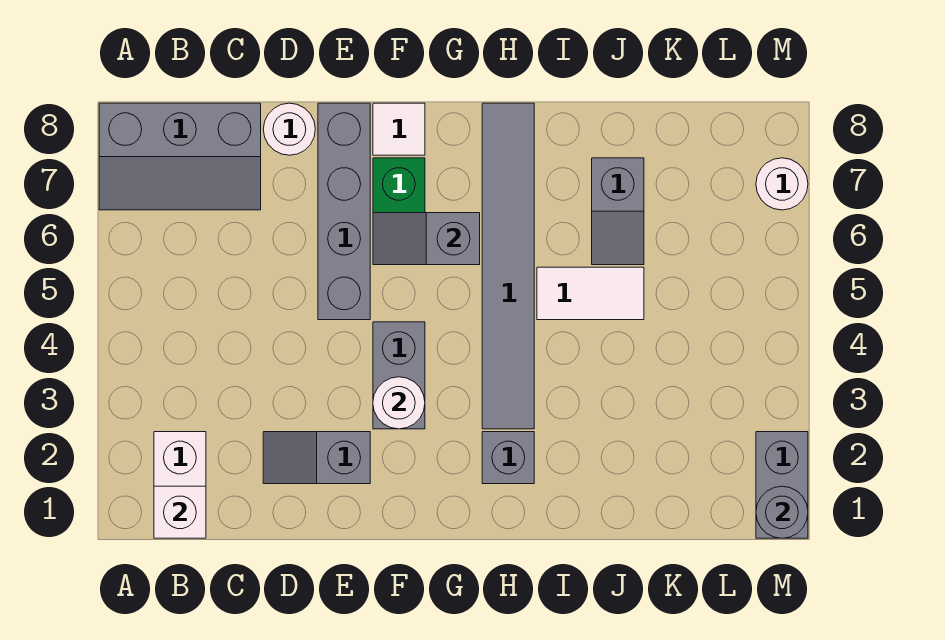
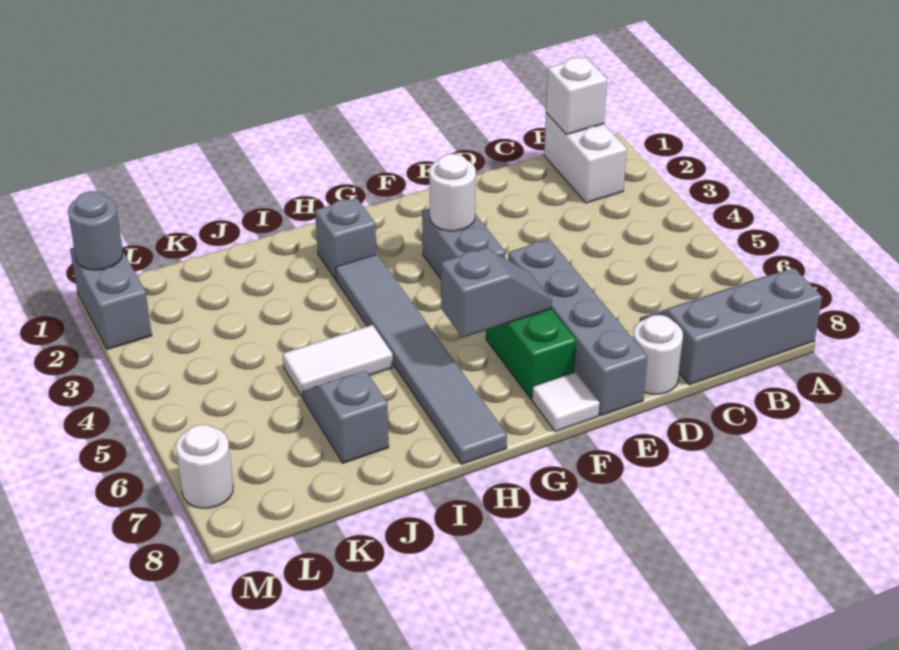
grey slope D2:E2 level 1 top E -> none

